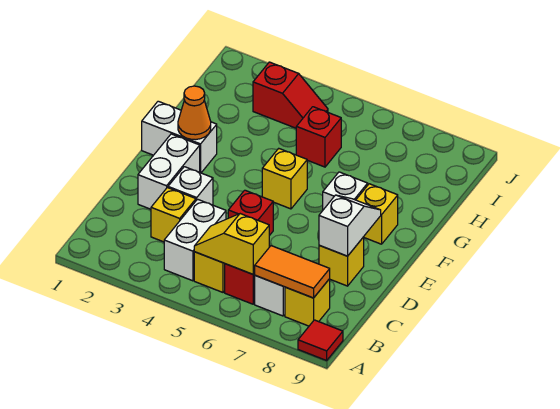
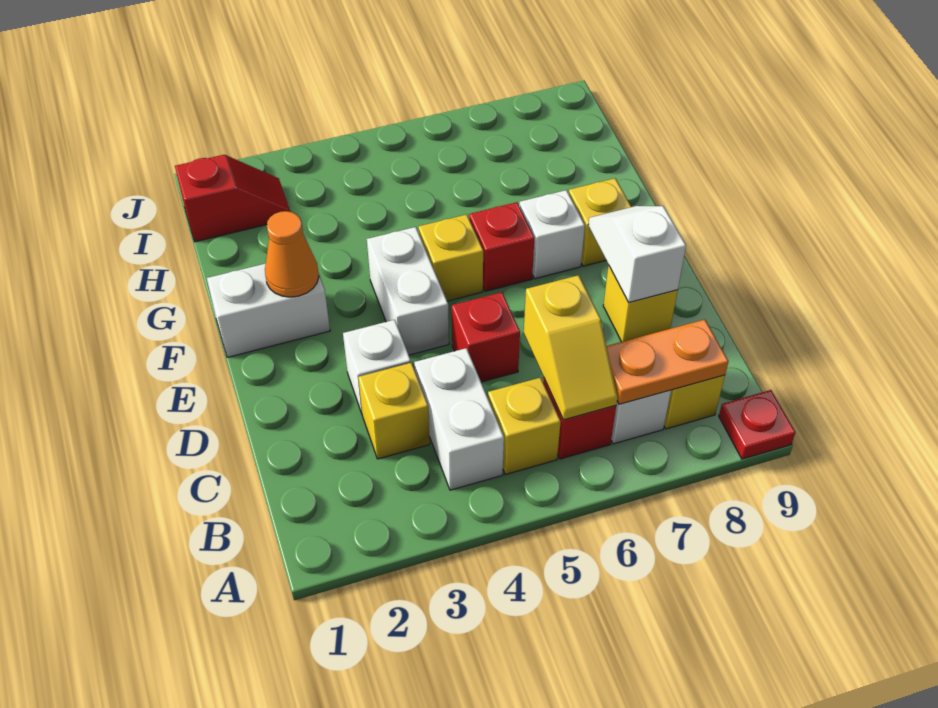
red tile A9 level 1 -> red plate A9 level 1
yellow slope B5:B6 level 2 top 6 -> yellow slope B6:C6 level 2 top C
orange tile B7:B8 level 2 -> orange plate B7:B8 level 2
white brick D2:E2 level 1 -> white brick E4:F4 level 1
red brick H5 level 1 -> red brick F6 level 1
red slope I3:I4 level 1 top 3 -> red slope I1:I2 level 1 top 1

